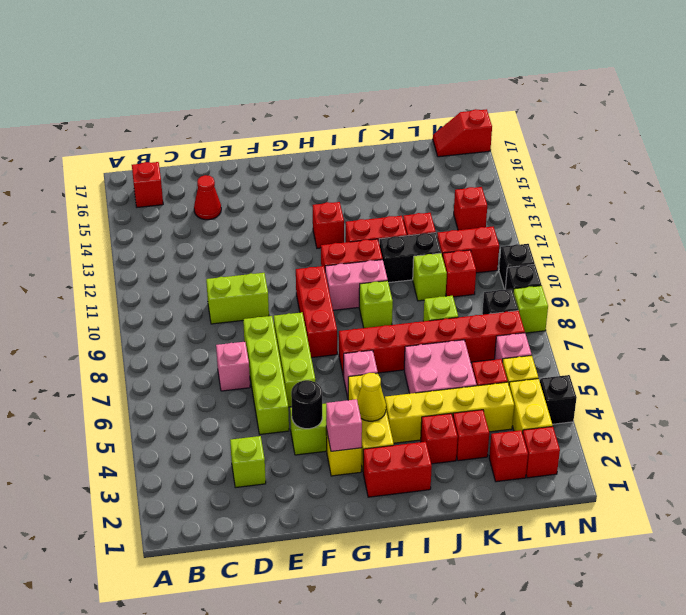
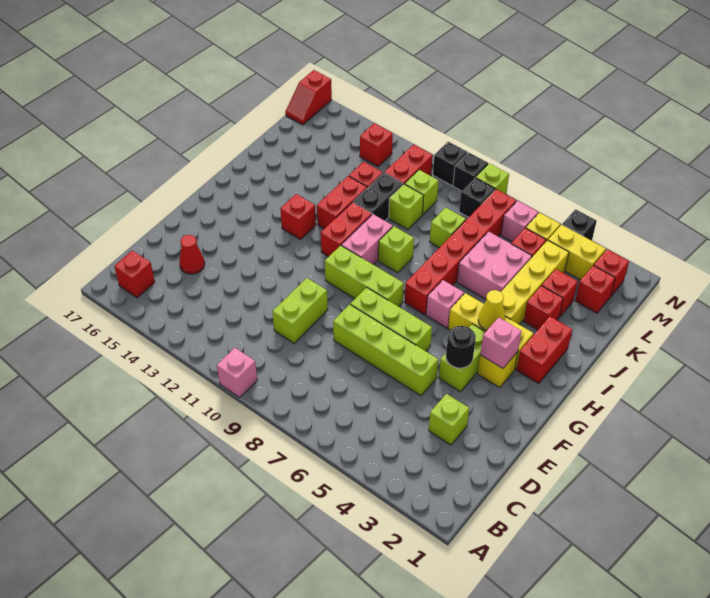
pink brick D7 level 1 -> pink brick A10 level 1
red brick G8:G10 level 1 -> lime brick G8:G10 level 1
red brick L10 level 1 -> lime brick L10 level 1

